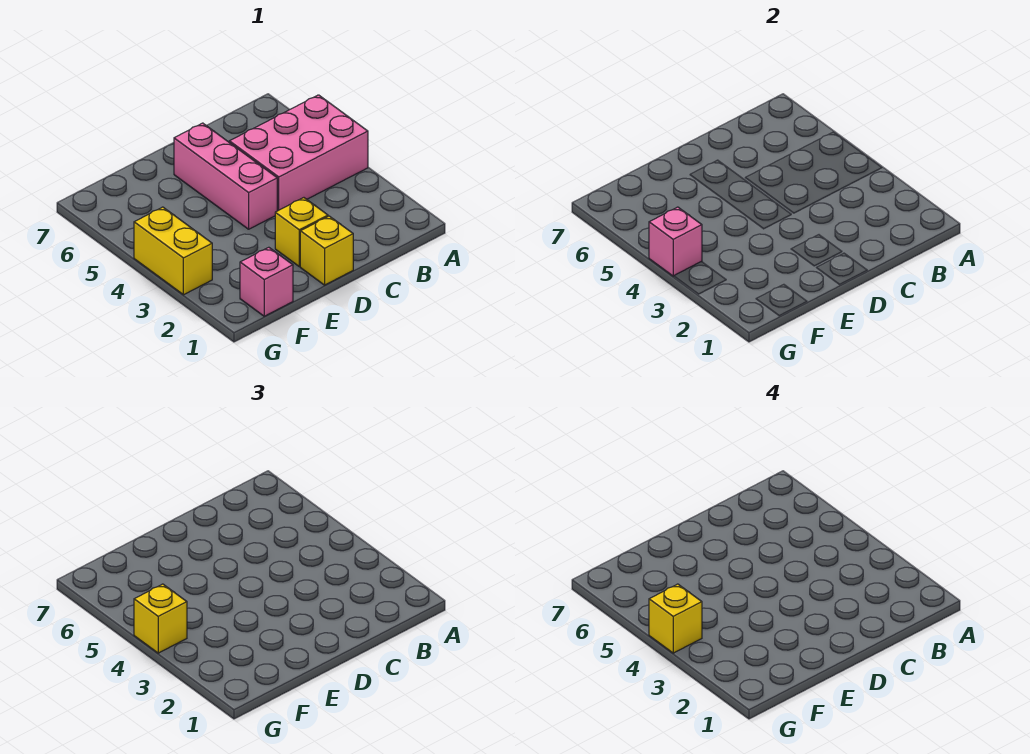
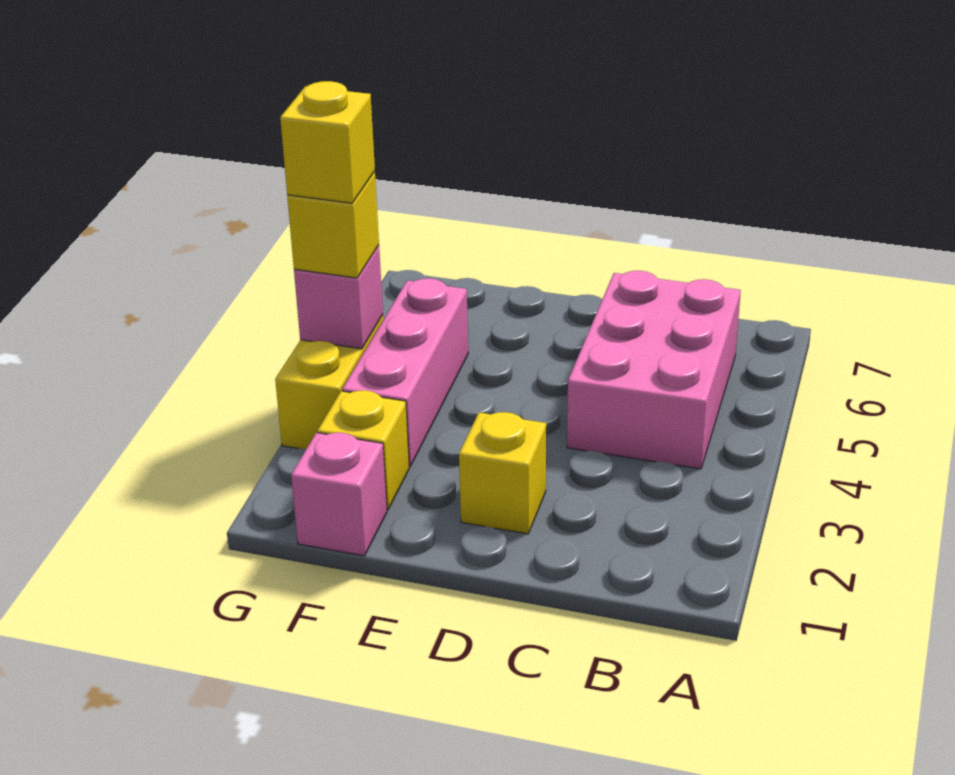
pink brick A4:C5 level 1 -> pink brick B4:C6 level 1
yellow brick D1 level 1 -> yellow brick F2 level 1
pink brick D4:D6 level 1 -> pink brick F3:F5 level 1

